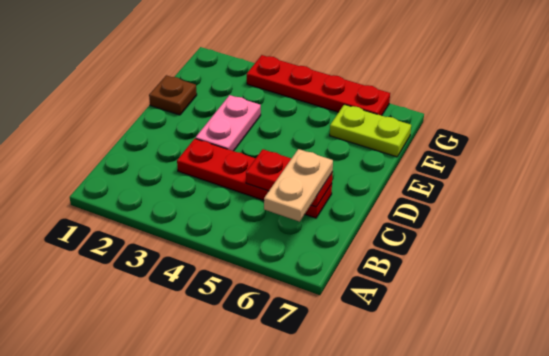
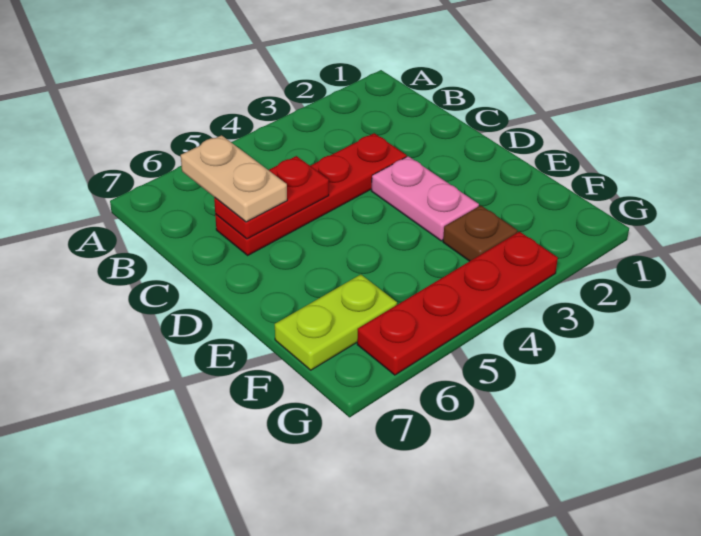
brown plate E1 level 1 -> brown plate F3 level 1

